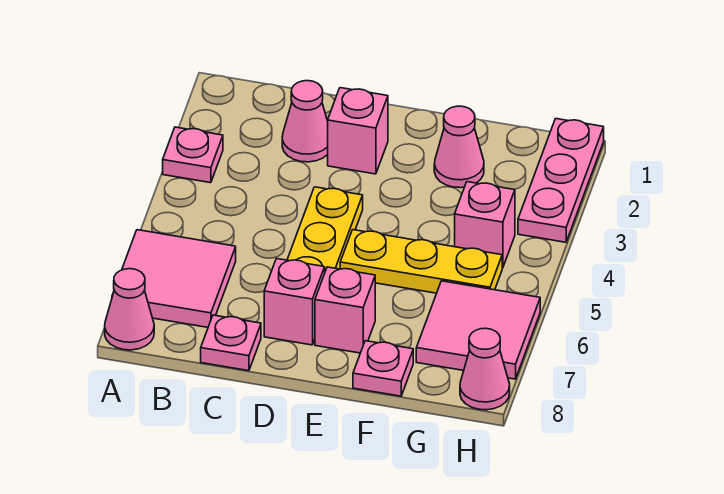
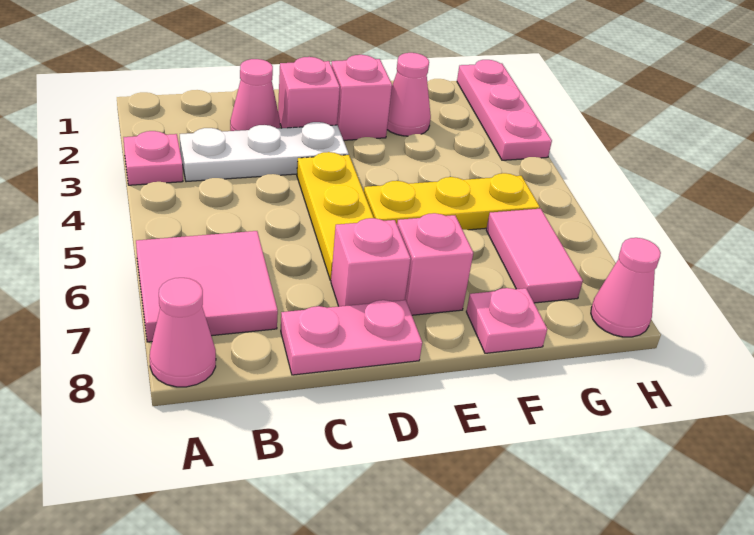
none -> white plate B3:D3 level 1
pink plate C8 level 1 -> pink plate C8:D8 level 1
pink brick G4 level 1 -> pink brick E2 level 1
pink tile G6:H7 level 1 -> pink tile G6:G7 level 1

